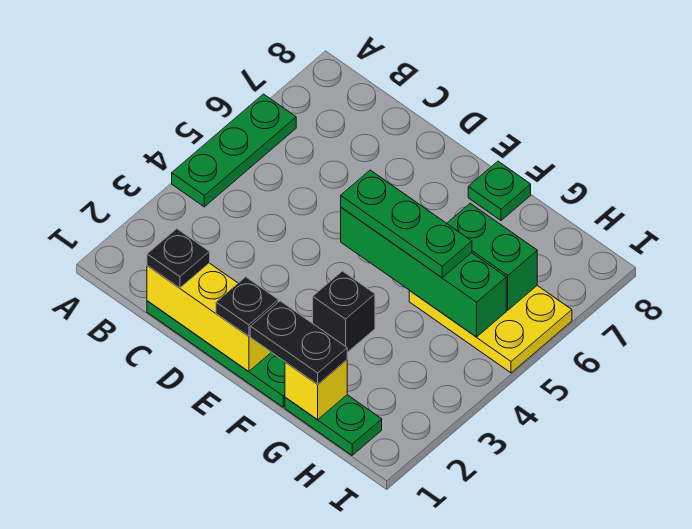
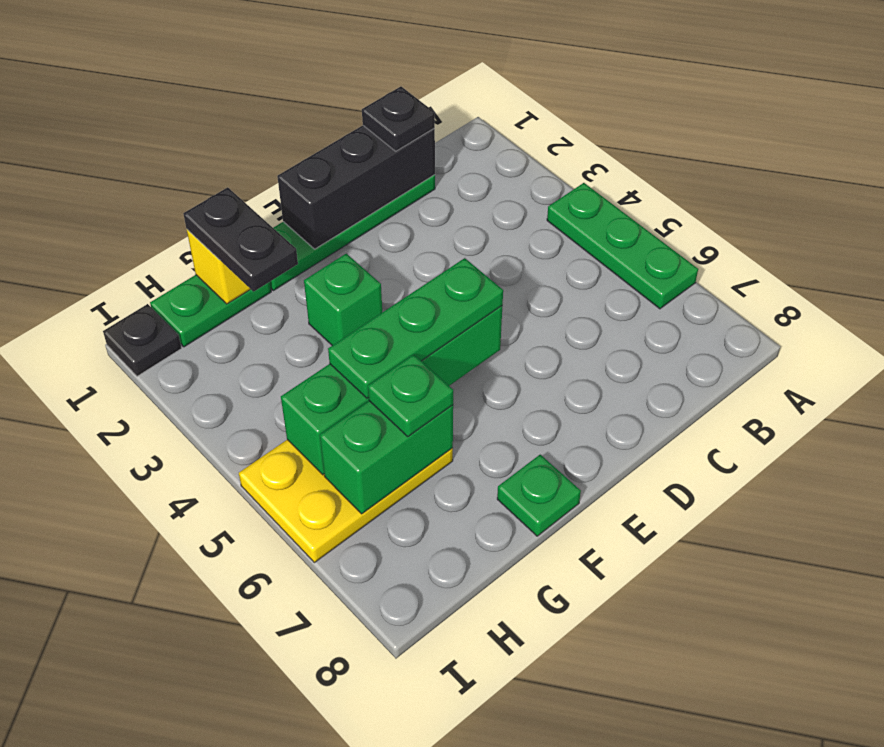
yellow brick C1:E1 level 2 -> black brick C1:E1 level 2
black plate E1 level 3 -> black plate I1 level 1
black plate F1:G1 level 3 -> black plate G1:G2 level 3
black brick F3 level 1 -> green brick F3 level 1
none -> green plate G6 level 3

